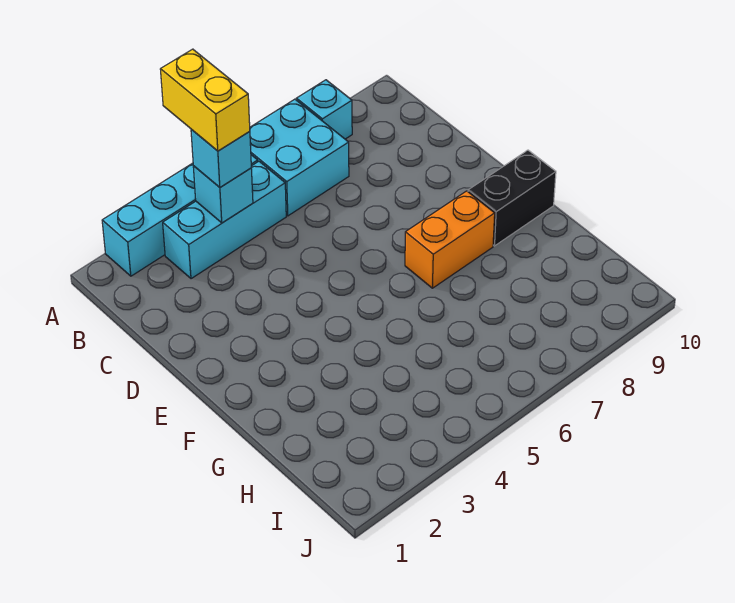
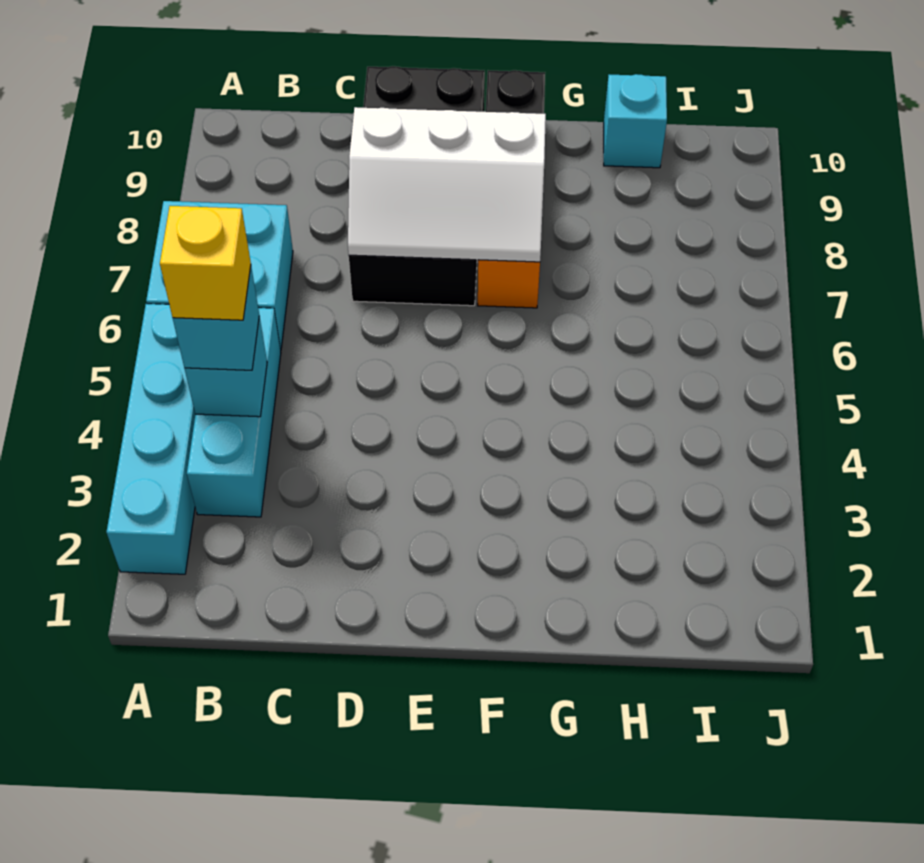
yellow brick A4:B4 level 4 -> yellow brick B4 level 4
cyan brick A8 level 1 -> cyan brick H10 level 1
none -> black brick D7:E10 level 1
none -> white slope D7:F8 level 2 top 8

